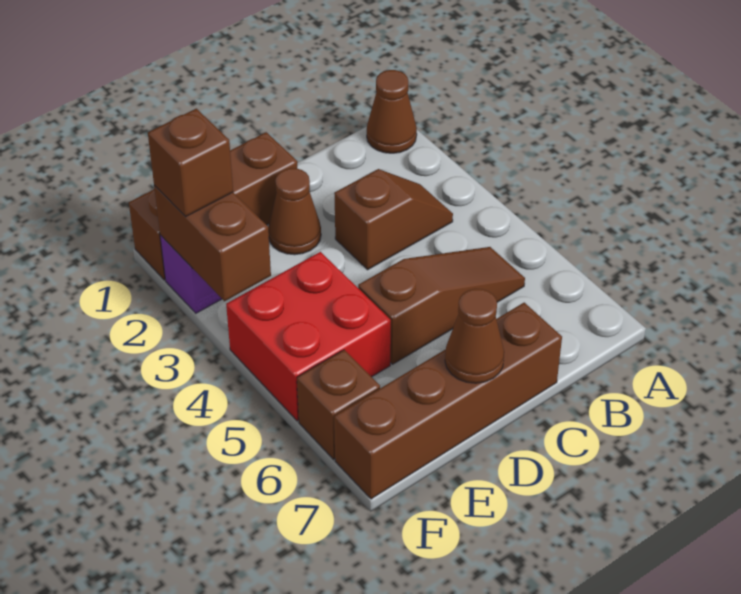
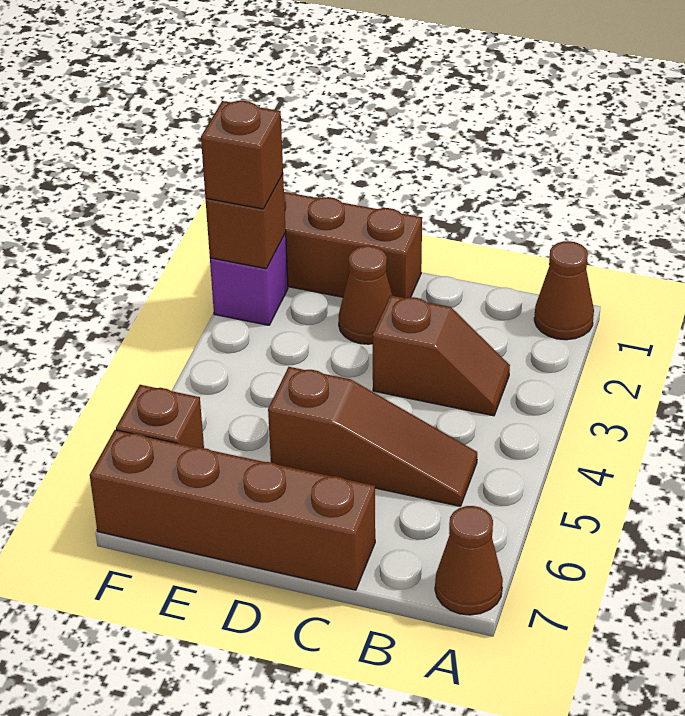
brown cone D7 level 2 -> brown cone A7 level 1
red brick E4:F5 level 1 -> none
brown brick F2:F3 level 2 -> brown brick F2 level 2

